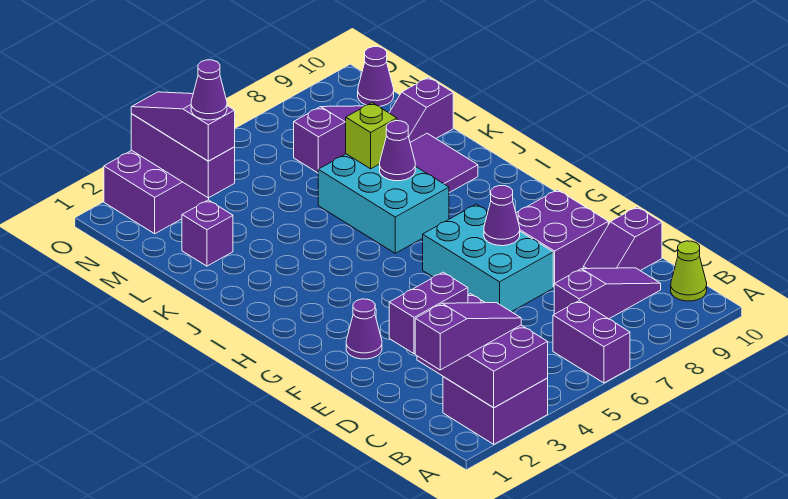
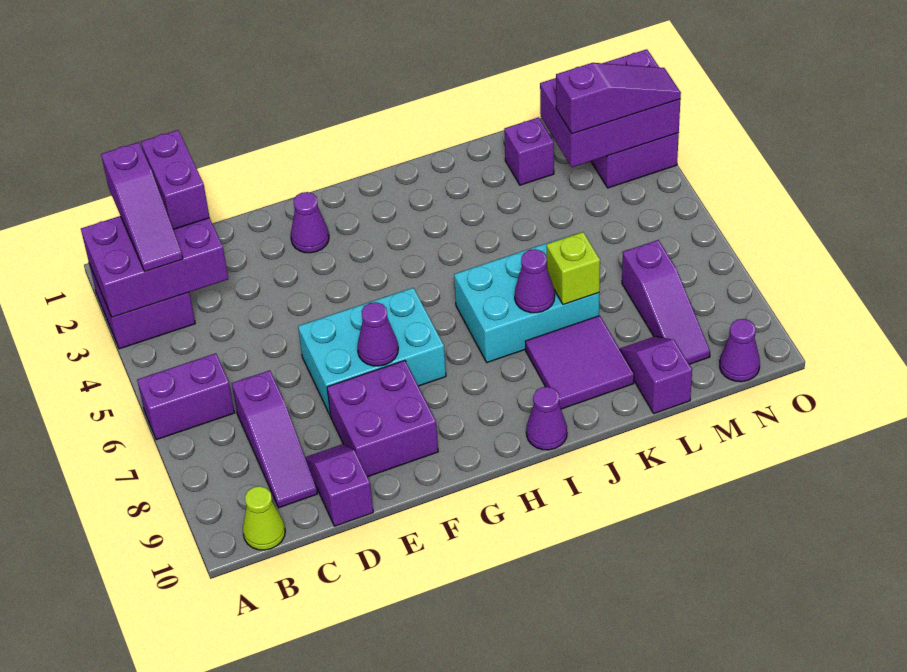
purple brick M3:O3 level 2 -> purple brick M2:O3 level 2
purple cone M3 level 4 -> purple cone I10 level 1

